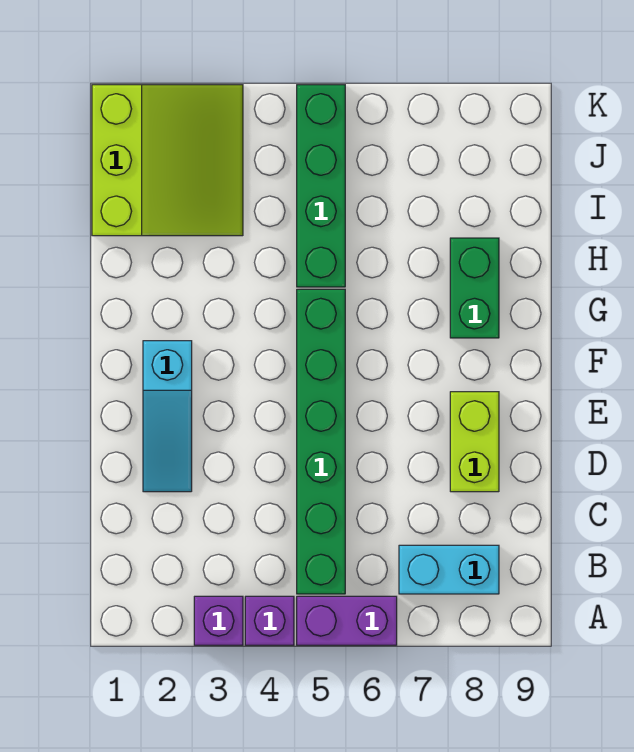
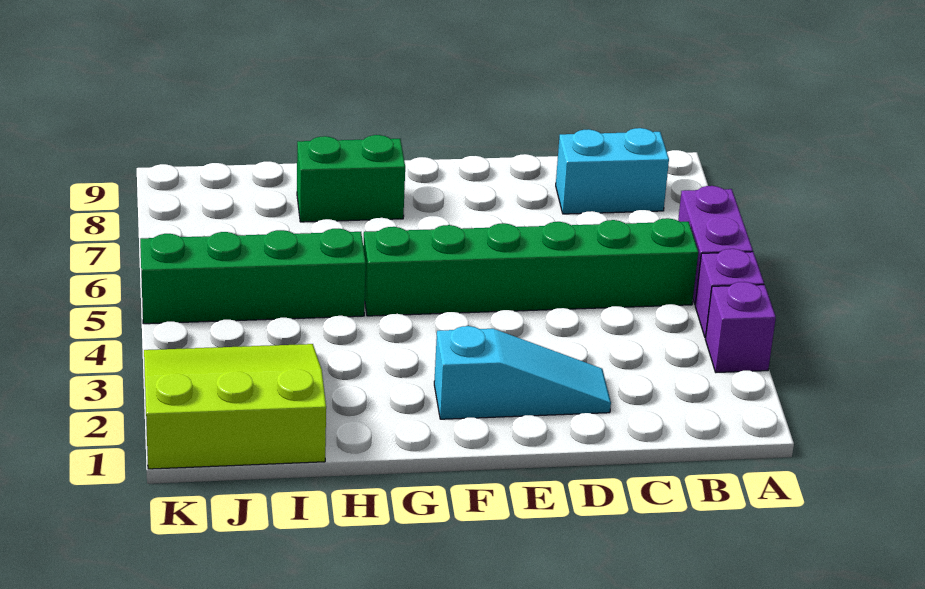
cyan brick B7:B8 level 1 -> cyan brick B8:C8 level 1
lime brick D8:E8 level 1 -> none

